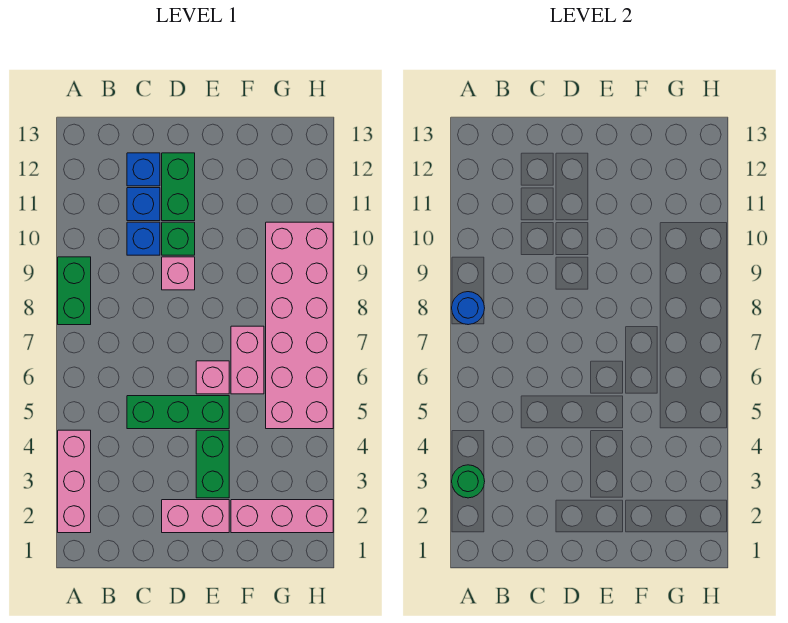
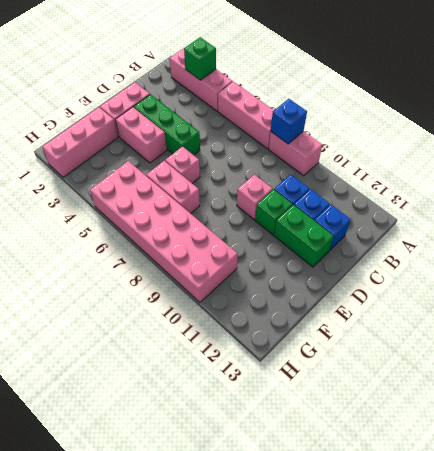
green round brick A3 level 2 -> green brick A3 level 2
none -> pink brick A5:A7 level 1
green brick A8:A9 level 1 -> pink brick A8:A9 level 1
blue round brick A8 level 2 -> blue brick A8 level 2
green brick C5:E5 level 1 -> green brick D3:D5 level 1
green brick E3:E4 level 1 -> pink brick E3:E4 level 1

